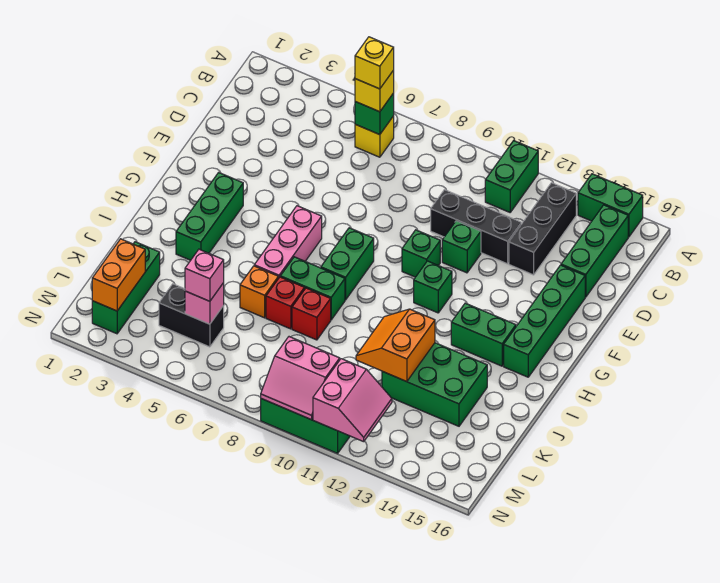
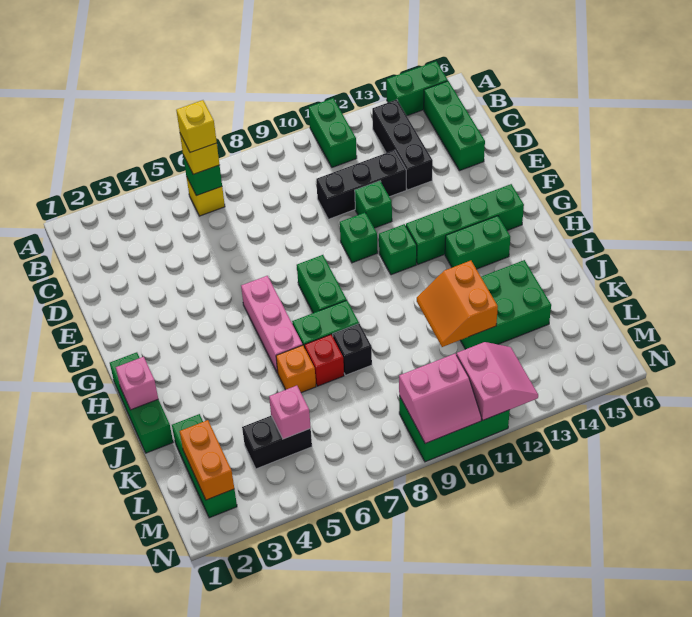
green brick E15:H15 level 1 -> green brick G12:G15 level 1
green brick G3:I3 level 1 -> green brick H1:J1 level 1
red brick J8 level 1 -> black brick J8 level 1
pink brick L5 level 3 -> pink brick I1 level 2

